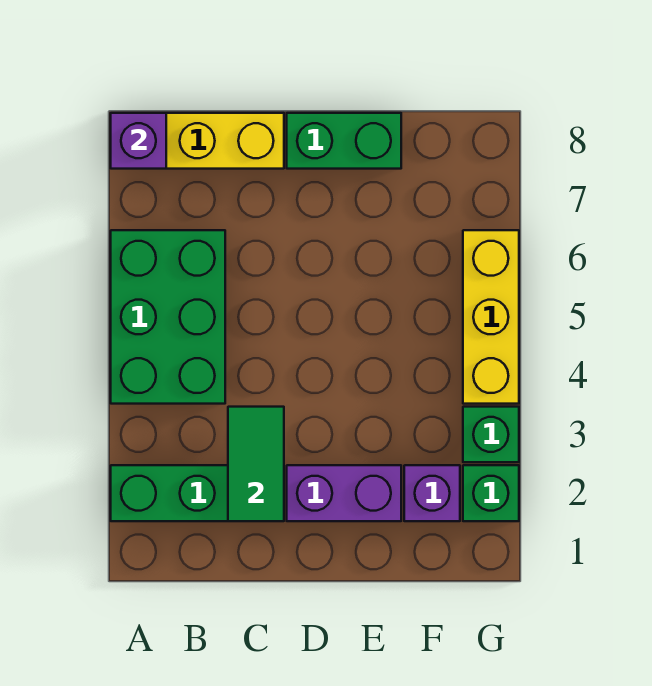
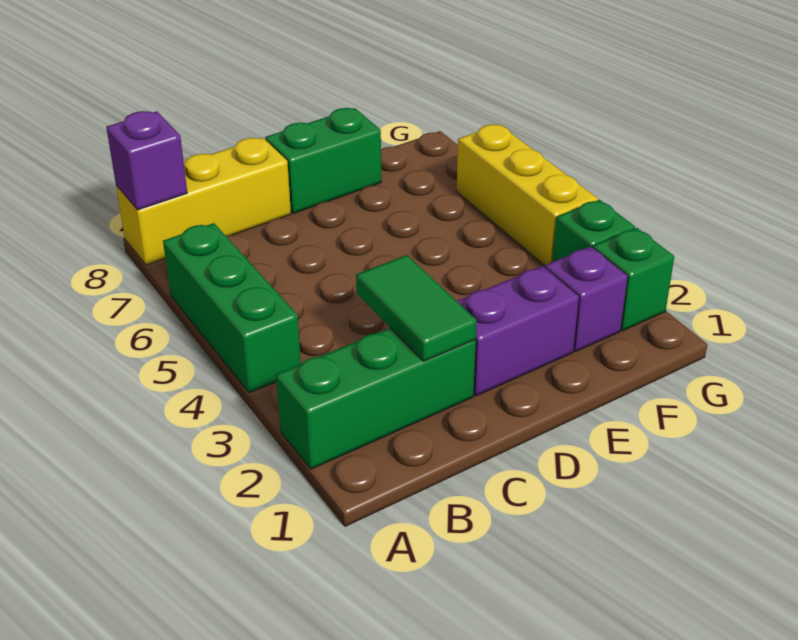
green brick A4:B6 level 1 -> green brick A4:A6 level 1

